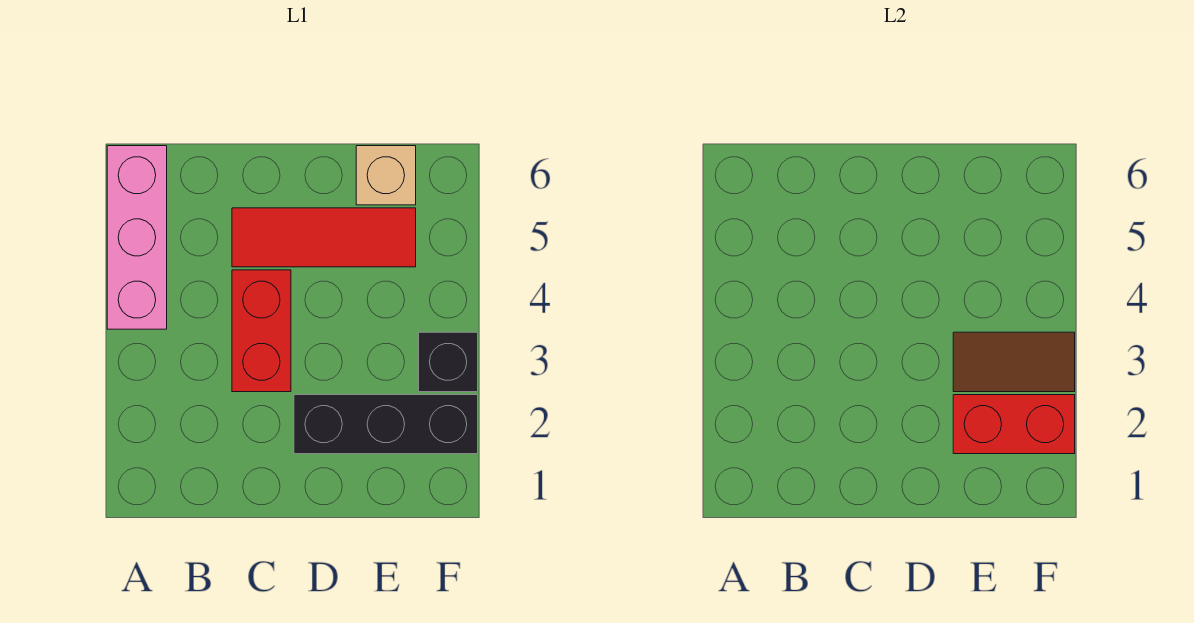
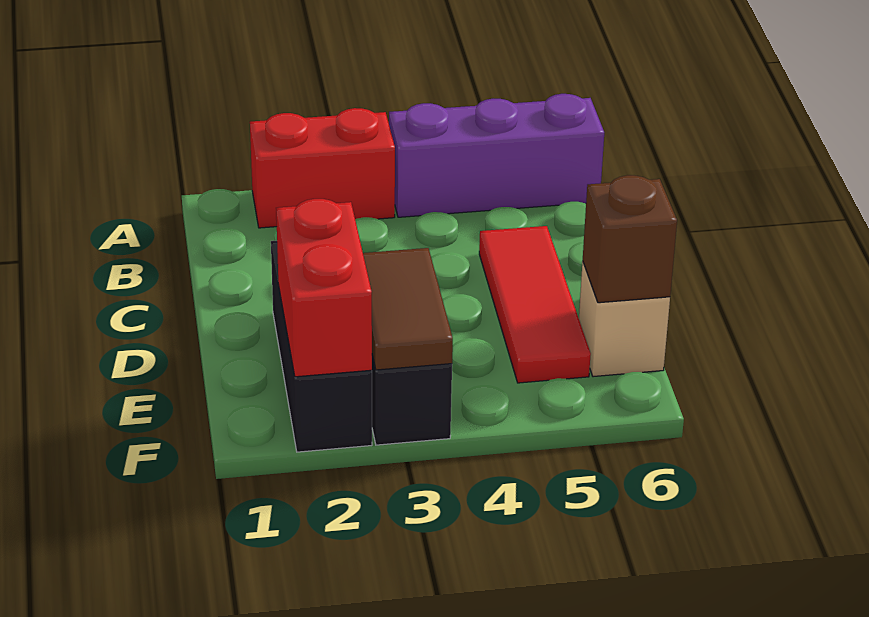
pink brick A4:A6 level 1 -> purple brick A4:A6 level 1
red brick C3:C4 level 1 -> red brick A2:A3 level 1
none -> brown brick E6 level 2

